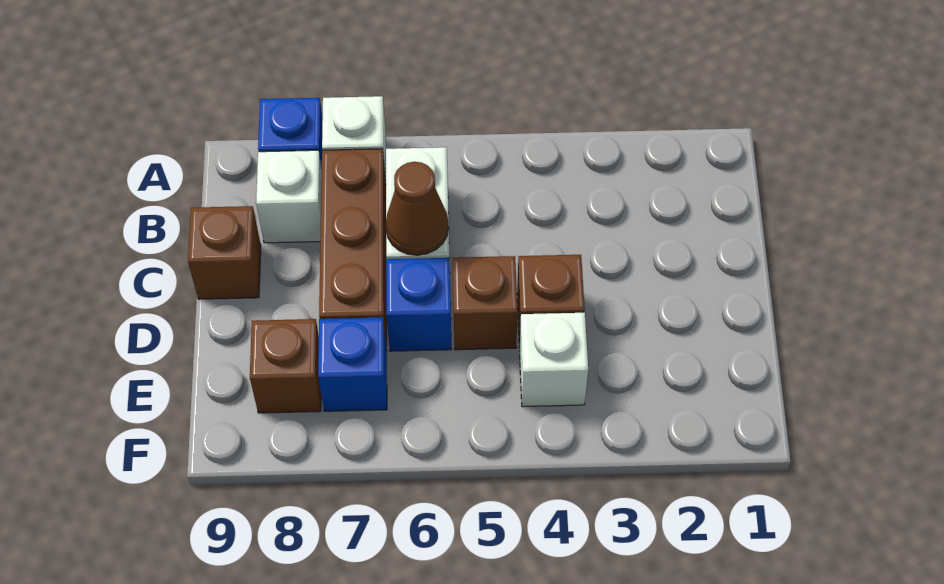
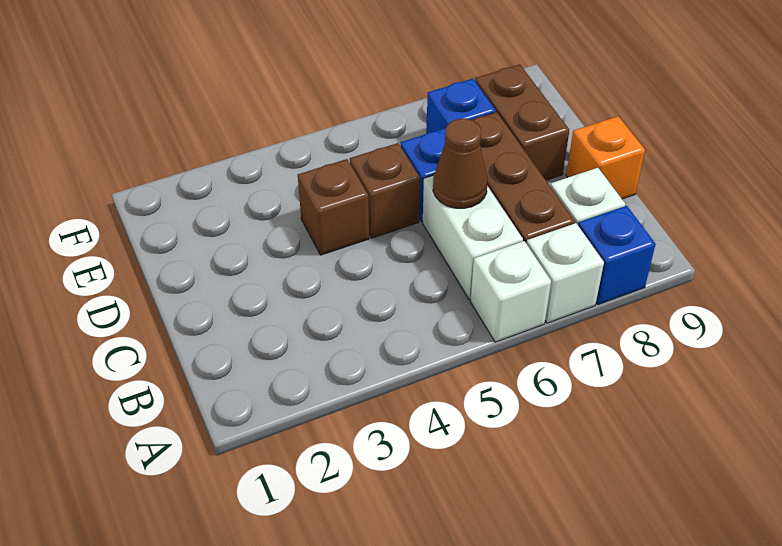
brown brick C9 level 1 -> orange brick C9 level 1
white brick E4 level 1 -> white brick A6 level 1
brown brick E8 level 1 -> brown brick D8:E8 level 1

